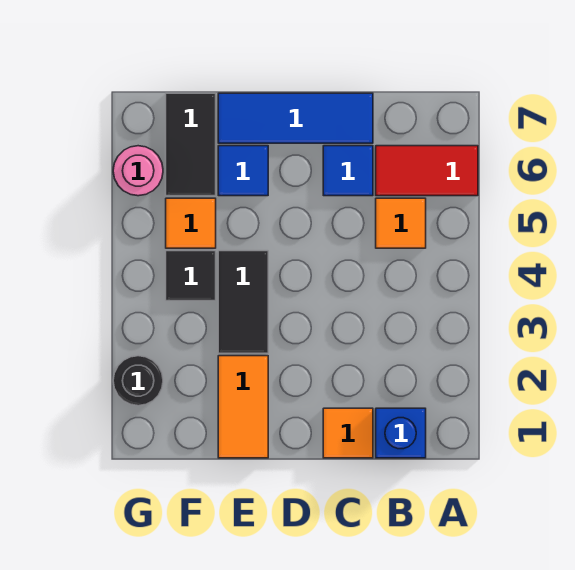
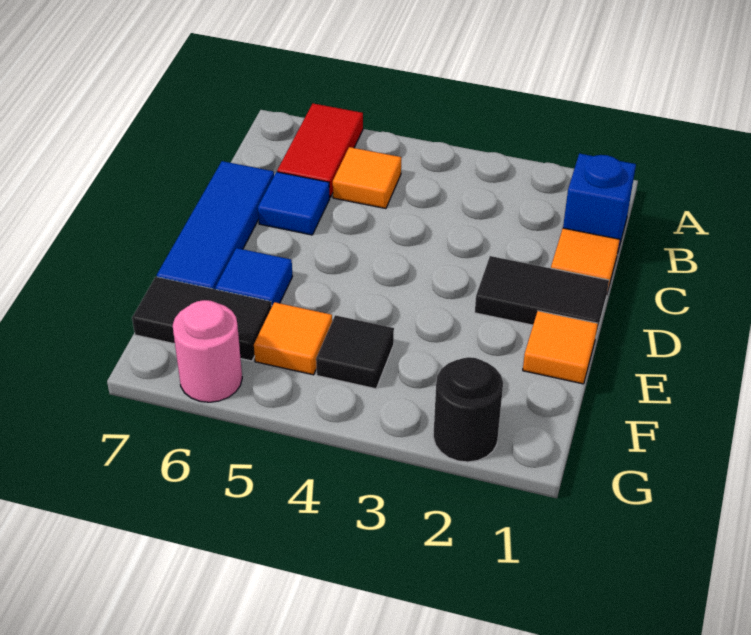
orange tile E1:E2 level 1 -> orange tile E1 level 1
black tile E3:E4 level 1 -> black tile D1:D2 level 1

